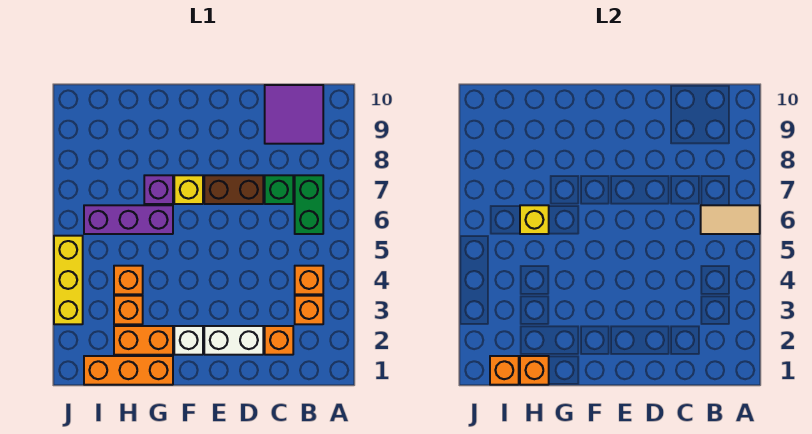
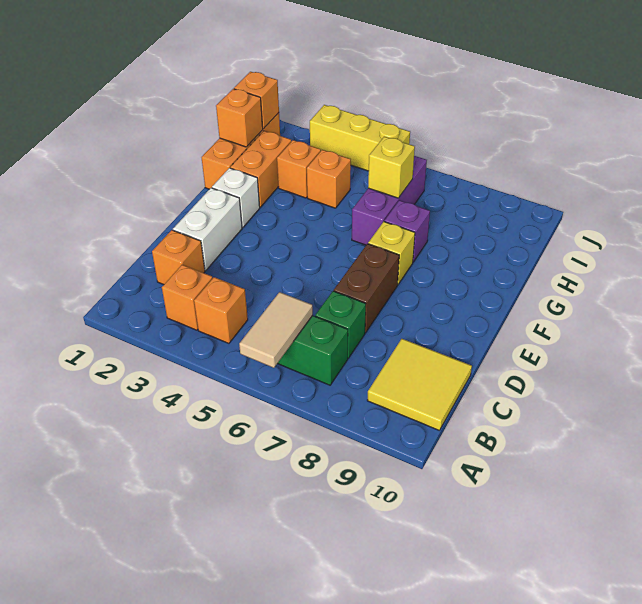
purple tile B9:C10 level 1 -> yellow tile B9:C10 level 1

